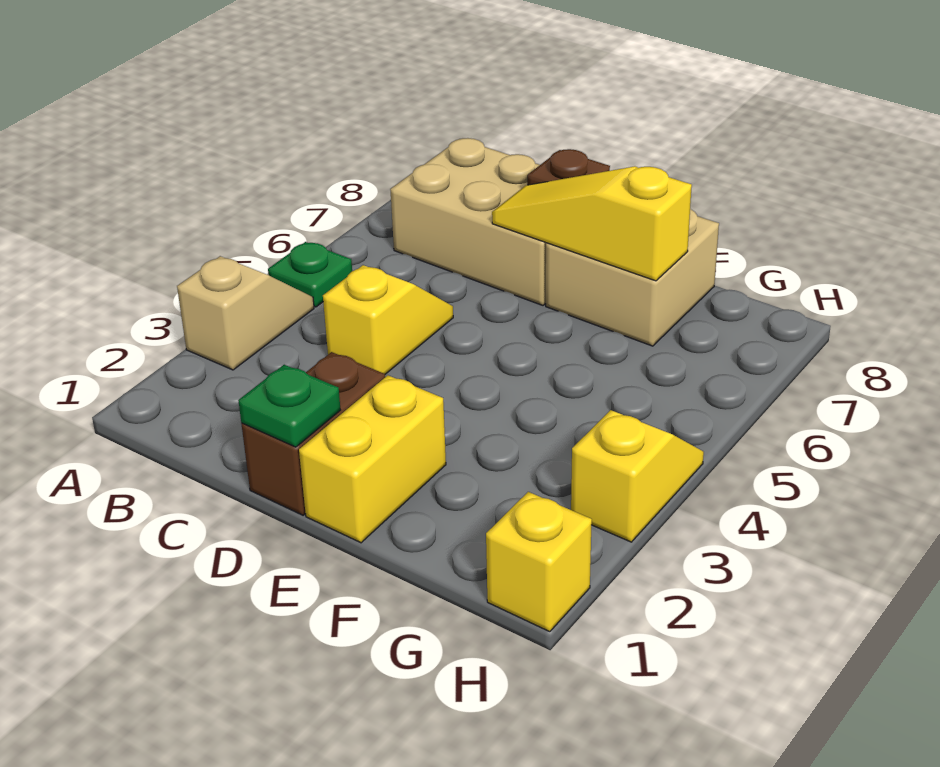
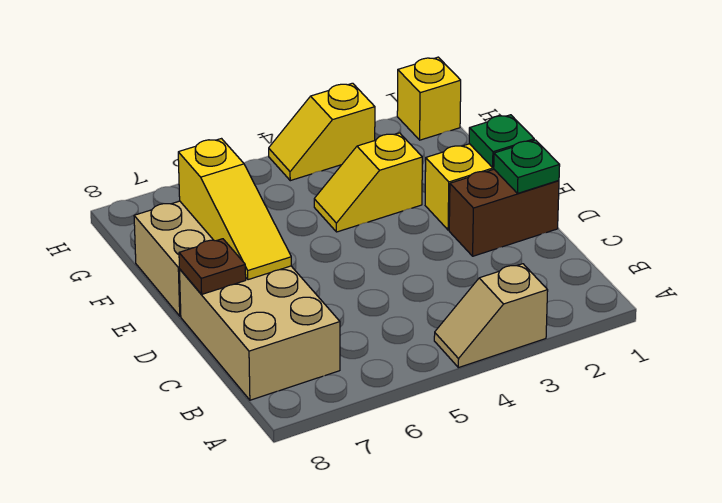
green plate A5 level 1 -> green plate E1 level 2
yellow slope C4:C5 level 1 top 4 -> yellow slope F3:F4 level 1 top 3

